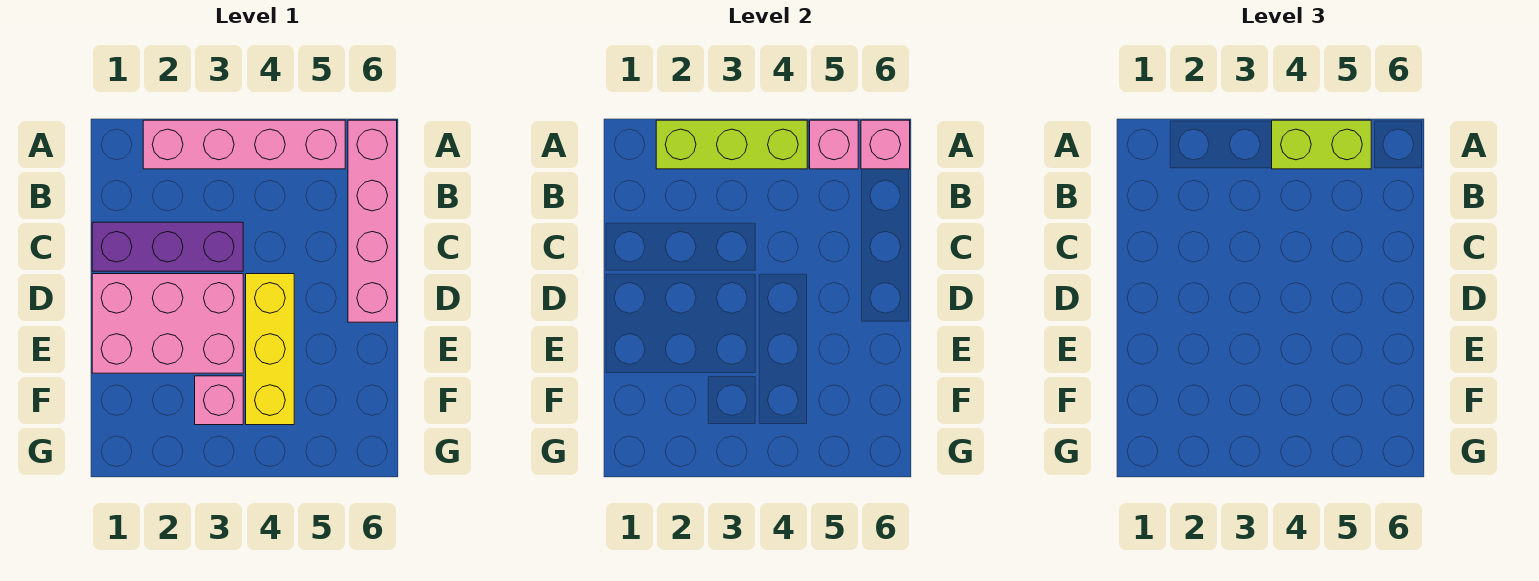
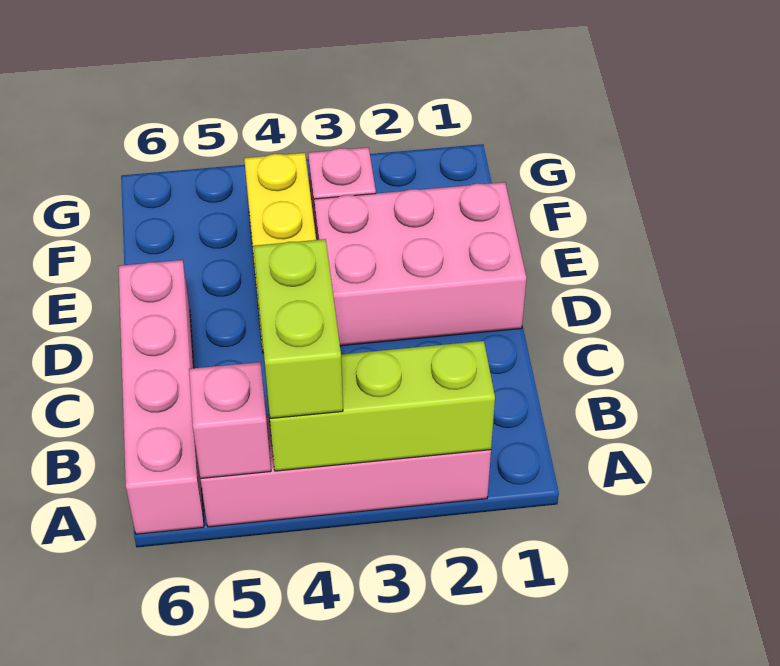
lime brick A4:A5 level 3 -> lime brick A4:B4 level 3
pink brick A6 level 2 -> none
purple brick C1:C3 level 1 -> none

